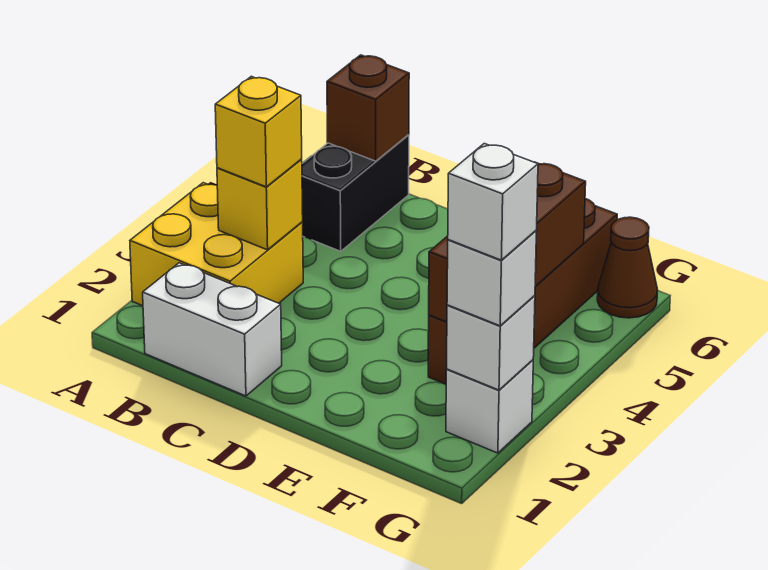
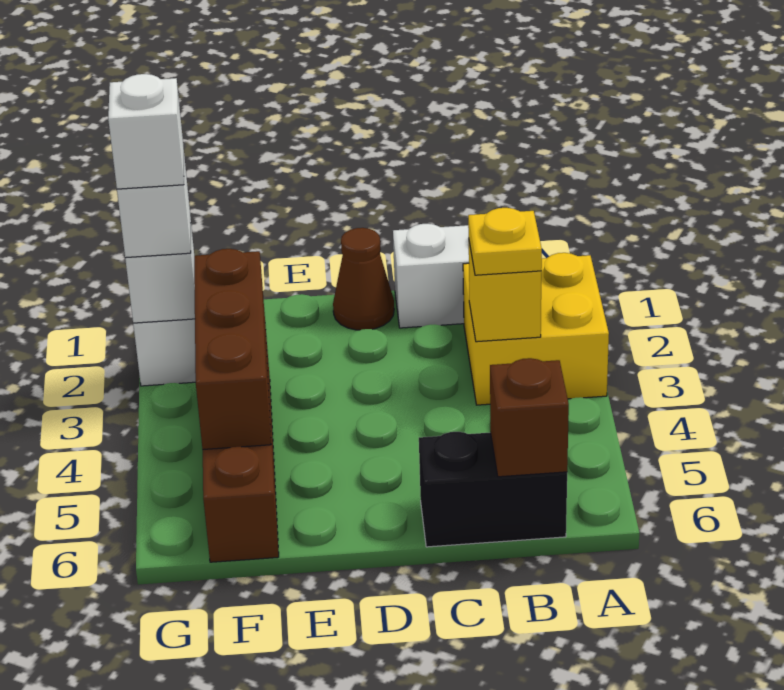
yellow brick B3 level 3 -> yellow plate B3 level 3
black brick B5:B6 level 1 -> black brick B6:C6 level 1
brown cone G6 level 1 -> brown cone D1 level 1

